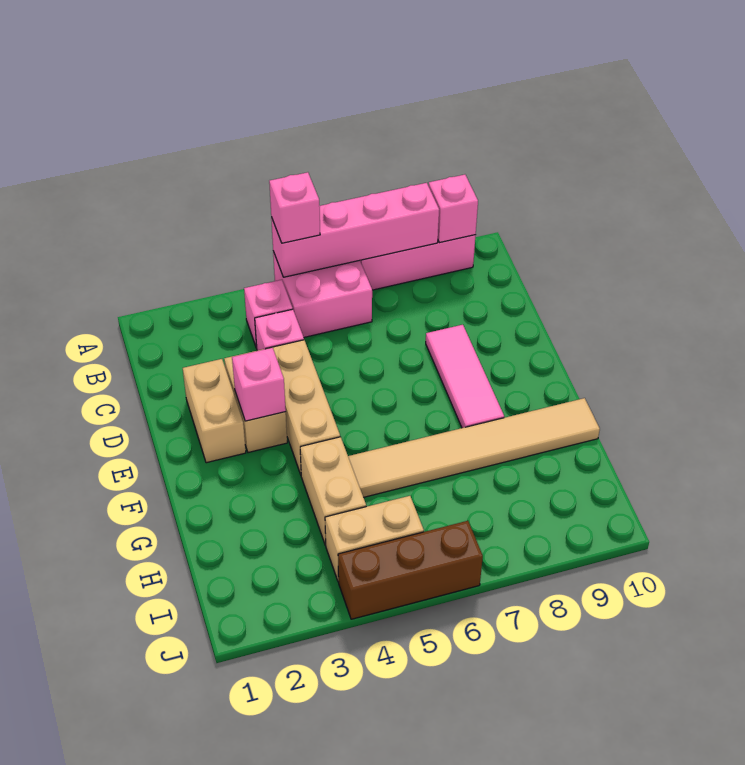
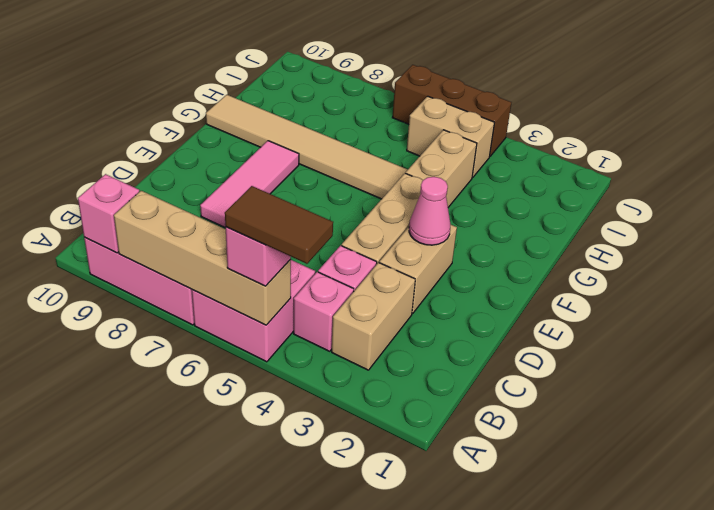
none -> brown tile A4:A5 level 4
pink brick A5:A8 level 2 -> tan brick A5:A8 level 2
tan brick D2:E2 level 1 -> tan brick B3:C3 level 1
pink brick E3 level 2 -> pink cone E3 level 2

